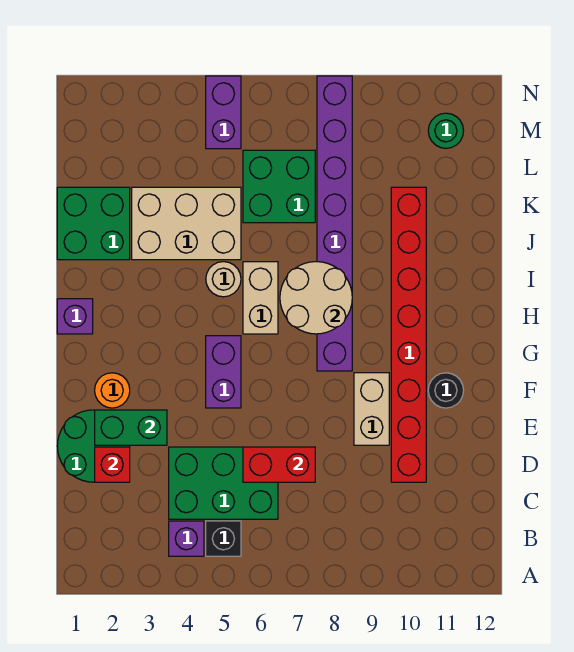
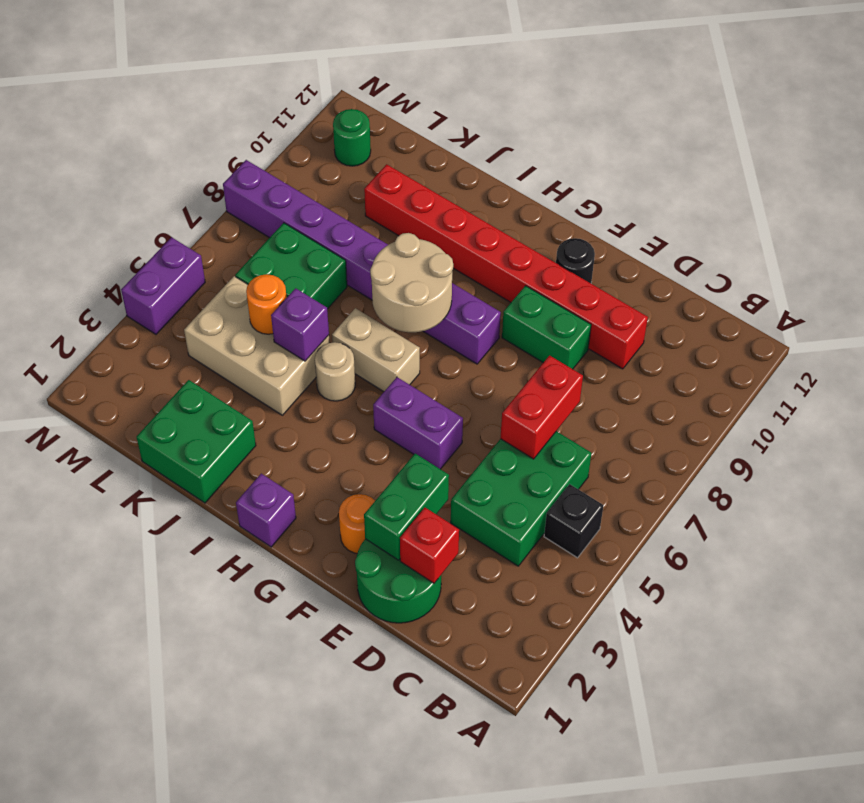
purple brick B4 level 1 -> purple brick J5 level 2
tan brick E9:F9 level 1 -> green brick E9:F9 level 1
tan brick J3:K5 level 1 -> tan brick J4:L5 level 1
none -> orange round brick K5 level 2
purple brick M5:N5 level 1 -> purple brick N4:N5 level 1

